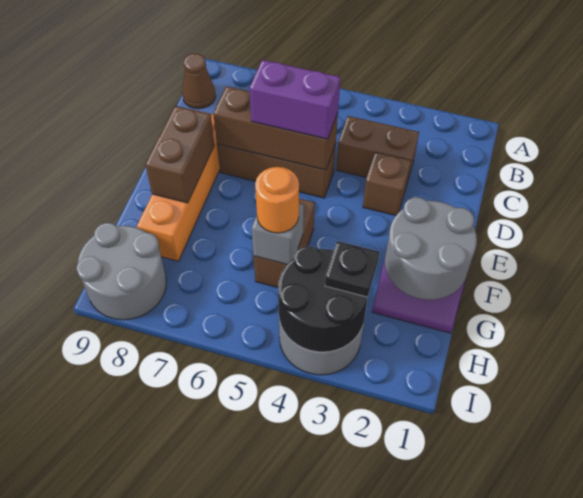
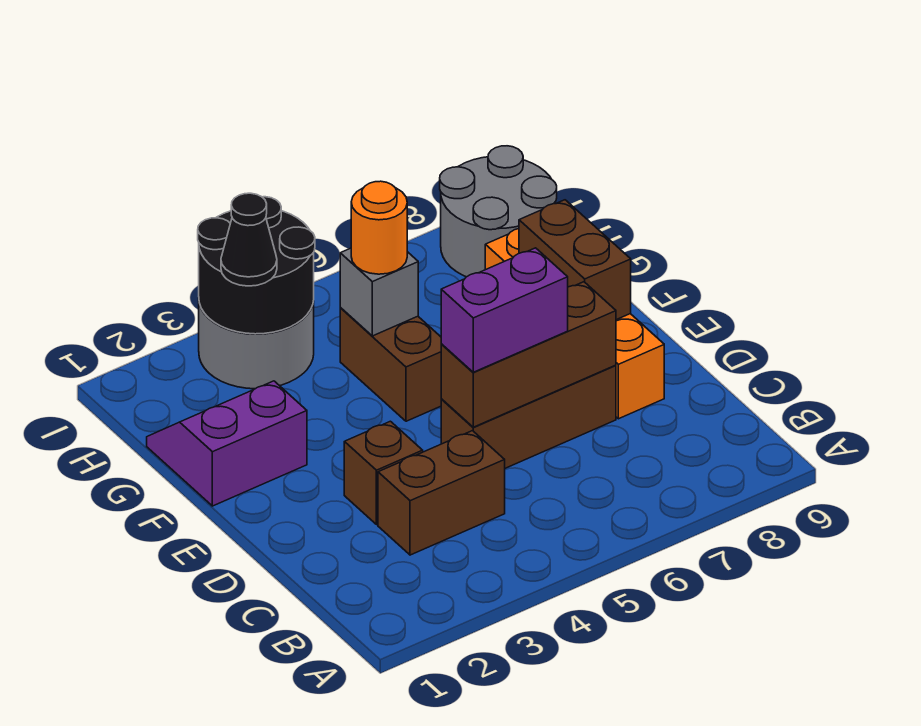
brown cone B9 level 1 -> none
grey round brick F1:G2 level 2 -> none
black plate H3 level 3 -> black cone H3 level 3

